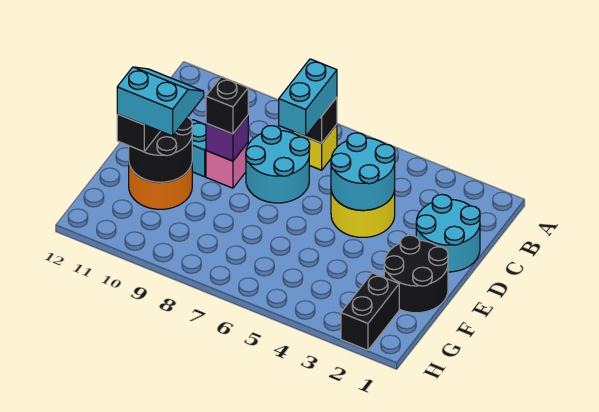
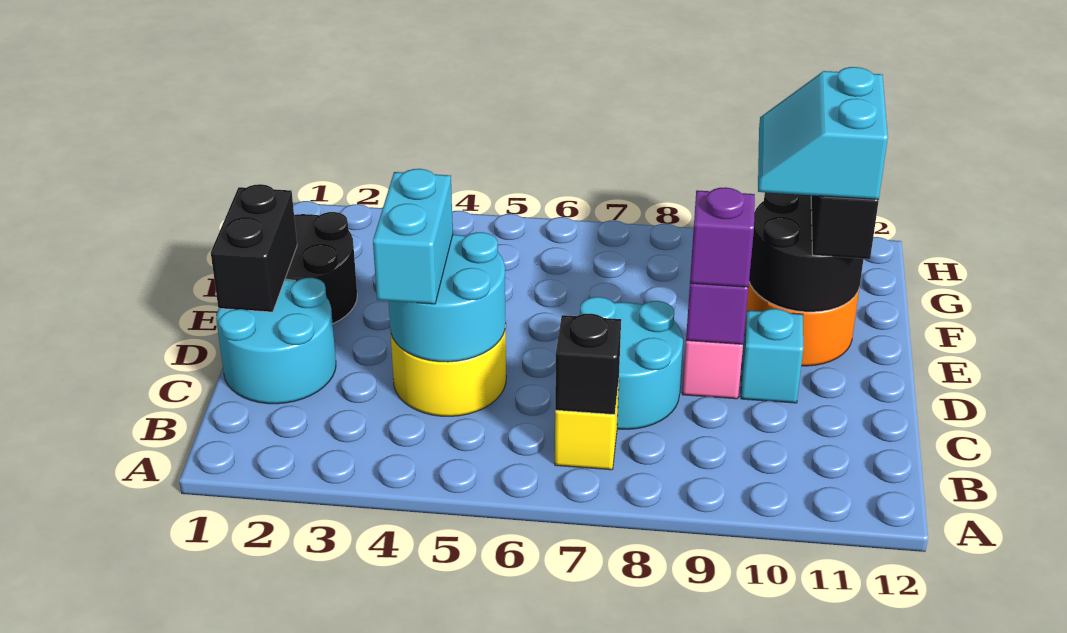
cyan brick B7:C7 level 3 -> cyan brick C4:D4 level 3
black brick D9 level 3 -> purple brick D9 level 3
cyan slope E10:F11 level 4 top F -> cyan slope E10:F11 level 4 top 11
black brick G2:H2 level 1 -> black brick D1:E1 level 2

